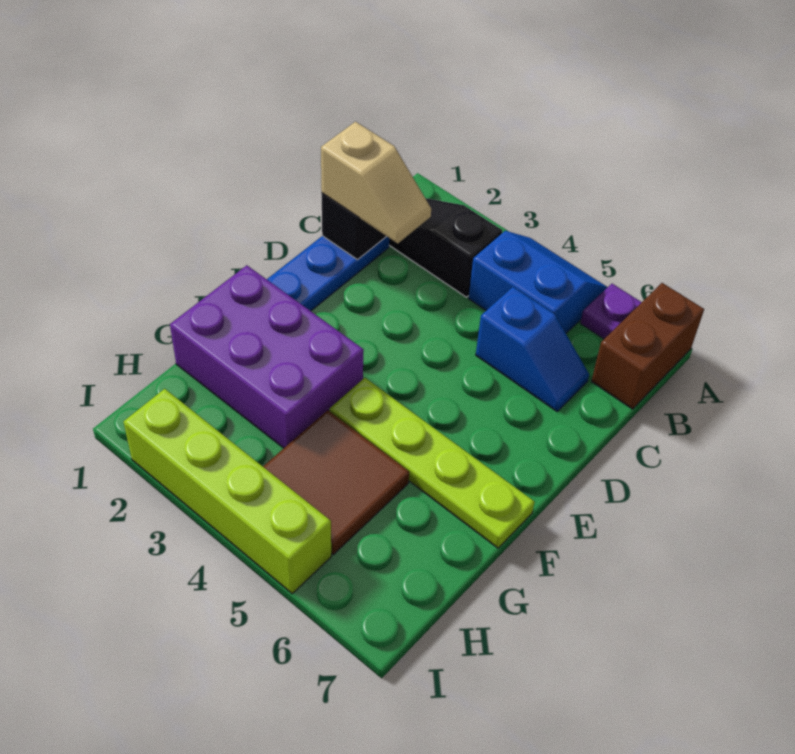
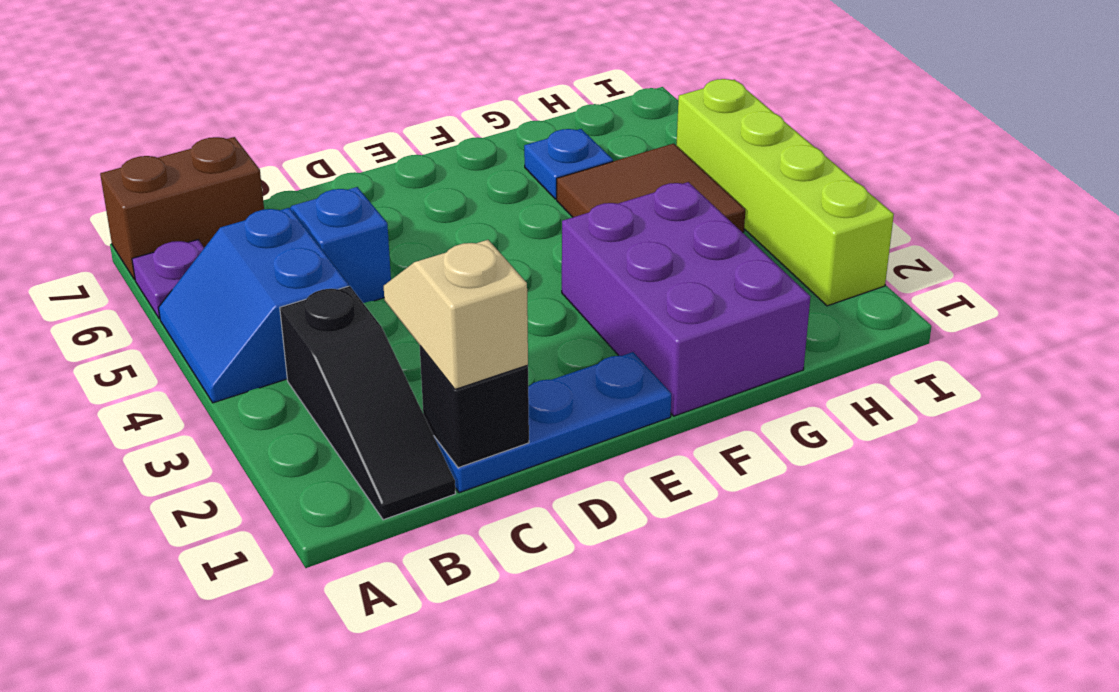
lime plate F4:F7 level 1 -> none
none -> blue plate G6 level 1

